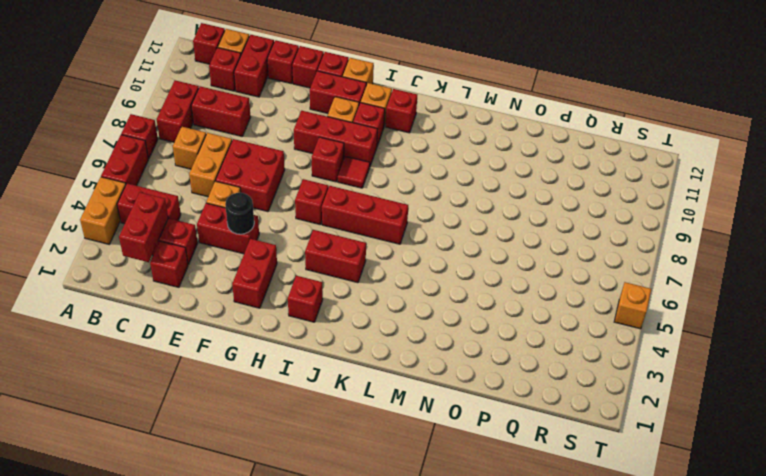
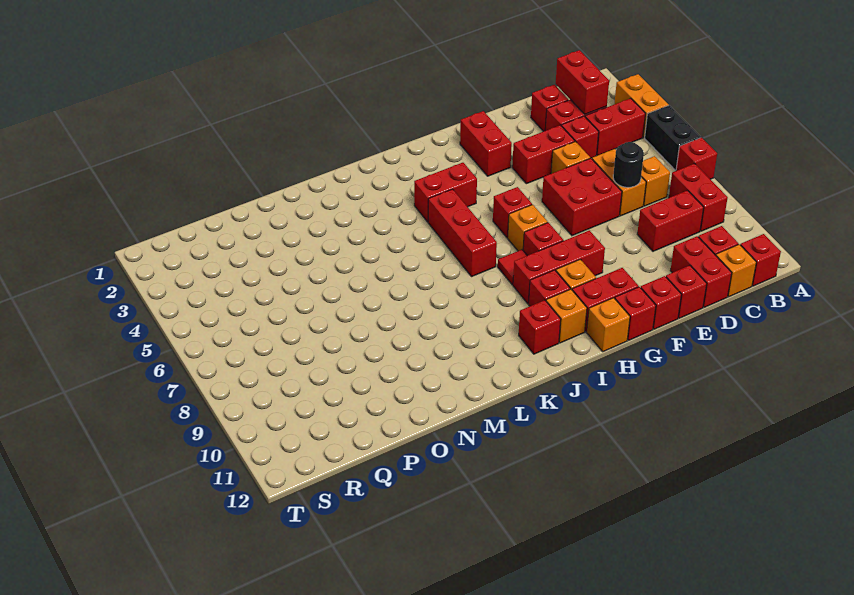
red brick A5:A6 level 1 -> black brick A5:A6 level 1
black round brick F4 level 2 -> black round brick D7 level 2
red brick I2 level 1 -> red brick D4 level 1
red brick I6:K6 level 1 -> red brick J5:J7 level 1
orange brick T5 level 1 -> orange brick H7 level 1

